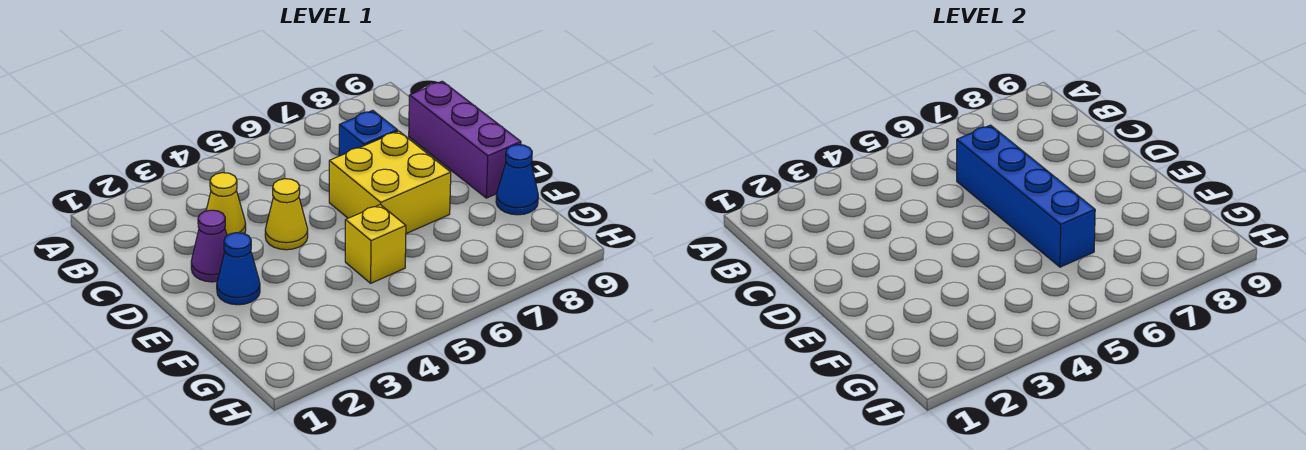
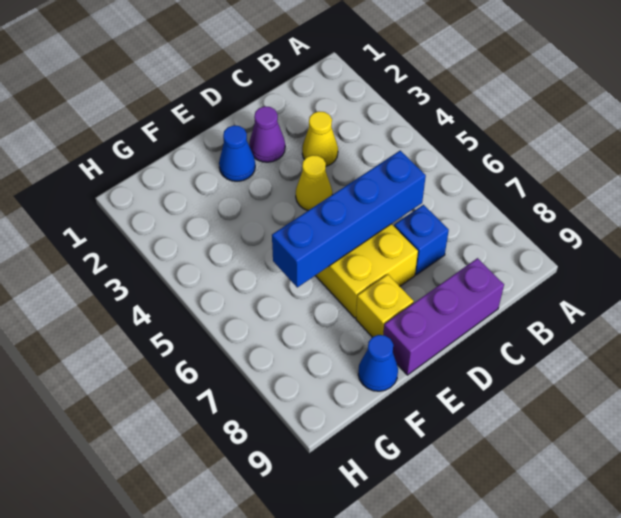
yellow brick F5 level 1 -> yellow brick E8 level 1

